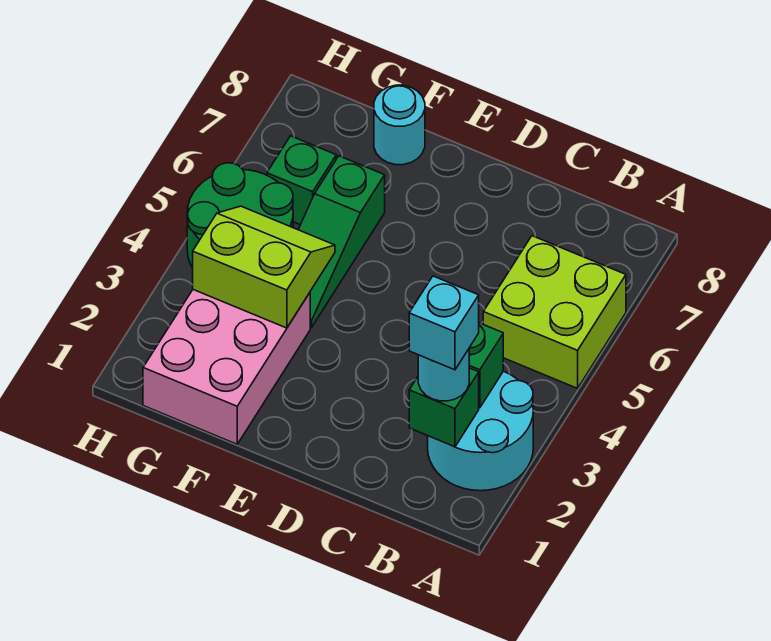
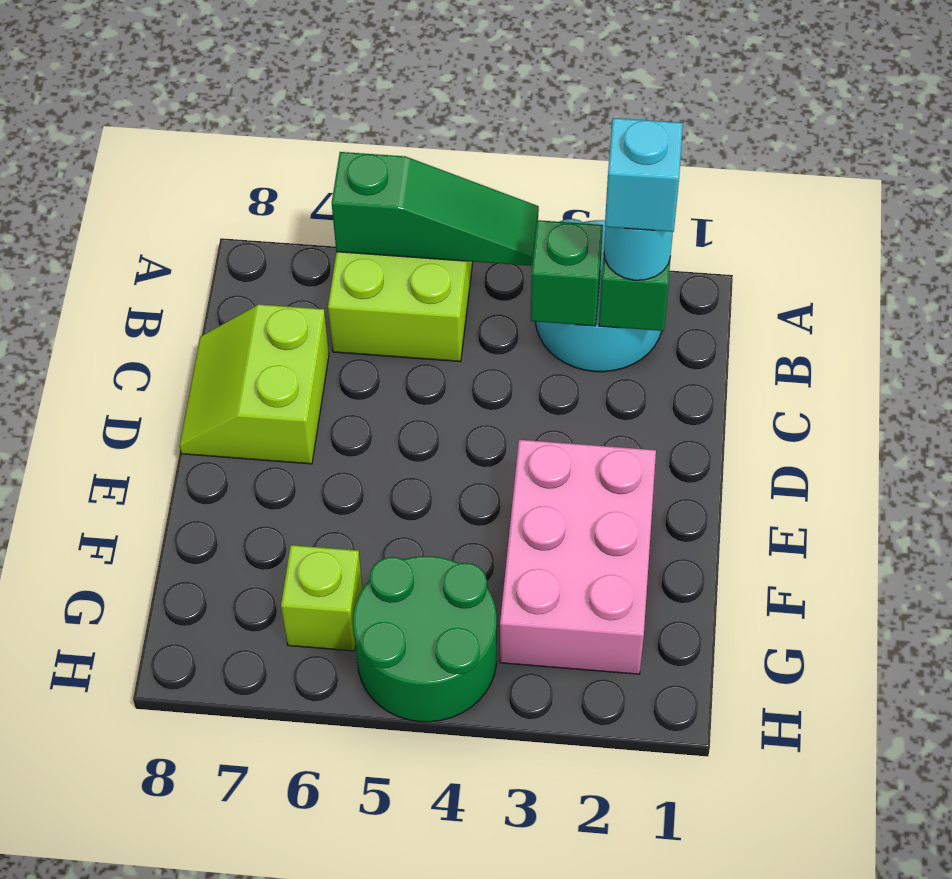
pink brick F1:G3 level 1 -> pink brick E2:G3 level 1
lime slope F3:G4 level 2 top 3 -> lime slope C7:D8 level 1 top 7
green slope F4:F6 level 1 top 6 -> green slope A4:A6 level 2 top 6
cyan round brick F8 level 1 -> none
green brick G6 level 1 -> lime brick G6 level 1

